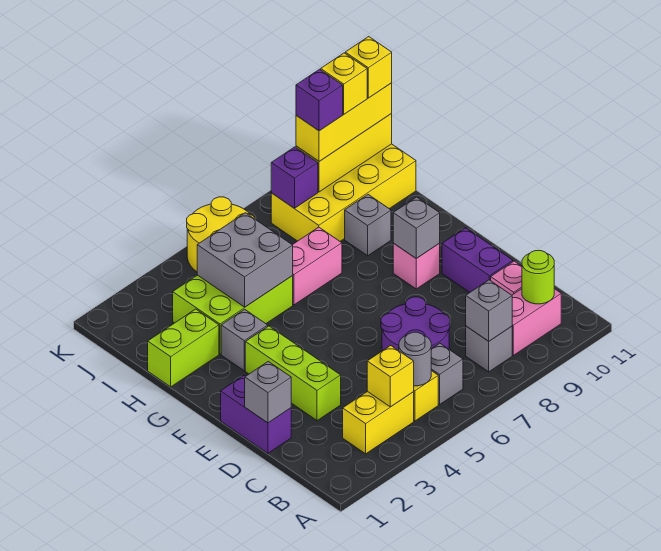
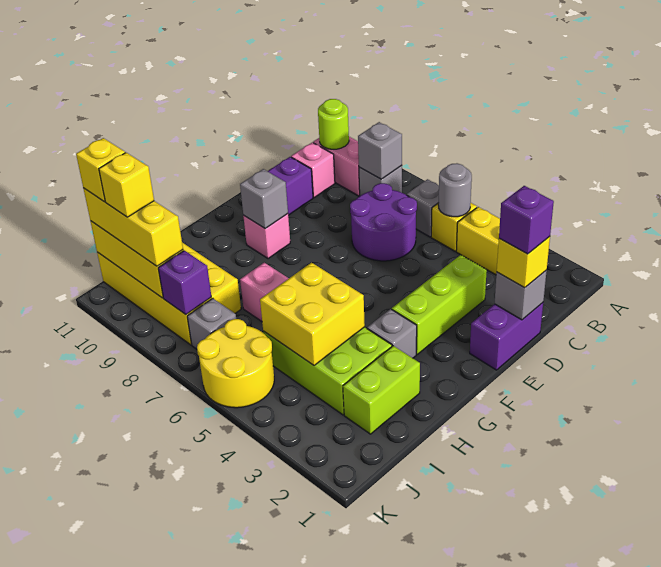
yellow brick B4 level 2 -> yellow brick D1 level 3
lime brick H1:H2 level 1 -> lime brick H2:I2 level 1
grey brick H4:I5 level 2 -> yellow brick H4:I5 level 2
grey brick H9 level 1 -> grey brick J7 level 1
purple brick J9 level 4 -> purple brick D1 level 4

